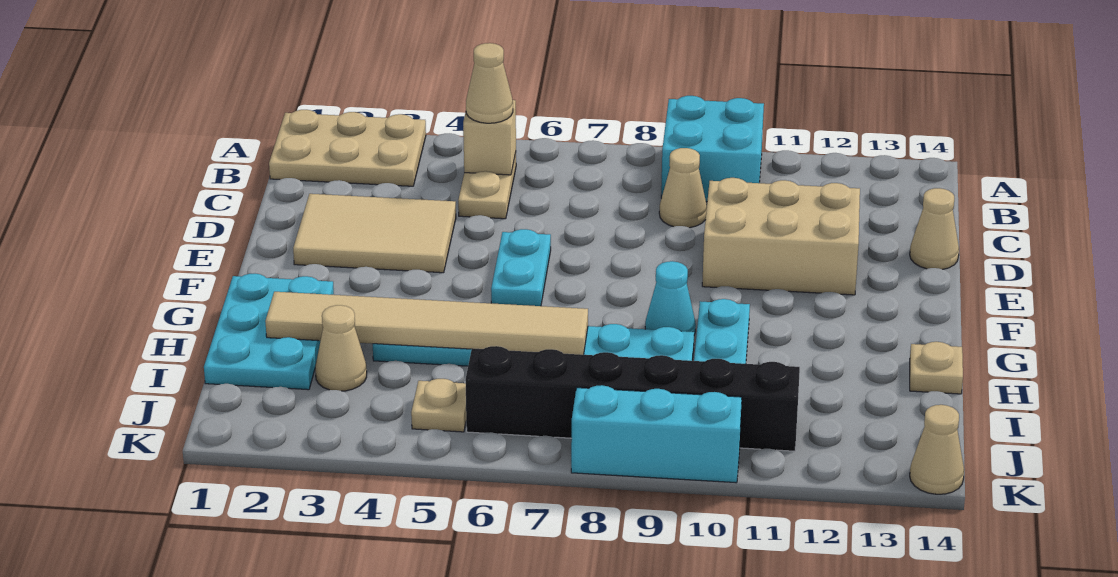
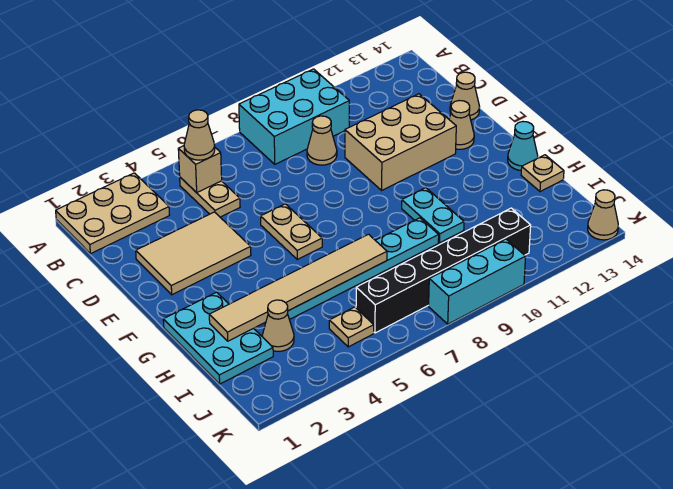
cyan brick A9:B10 level 1 -> cyan brick A8:B10 level 1
cyan plate E6:F6 level 1 -> tan plate E6:F6 level 1
none -> tan cone E13 level 1
cyan cone G9 level 1 -> cyan cone G14 level 1

